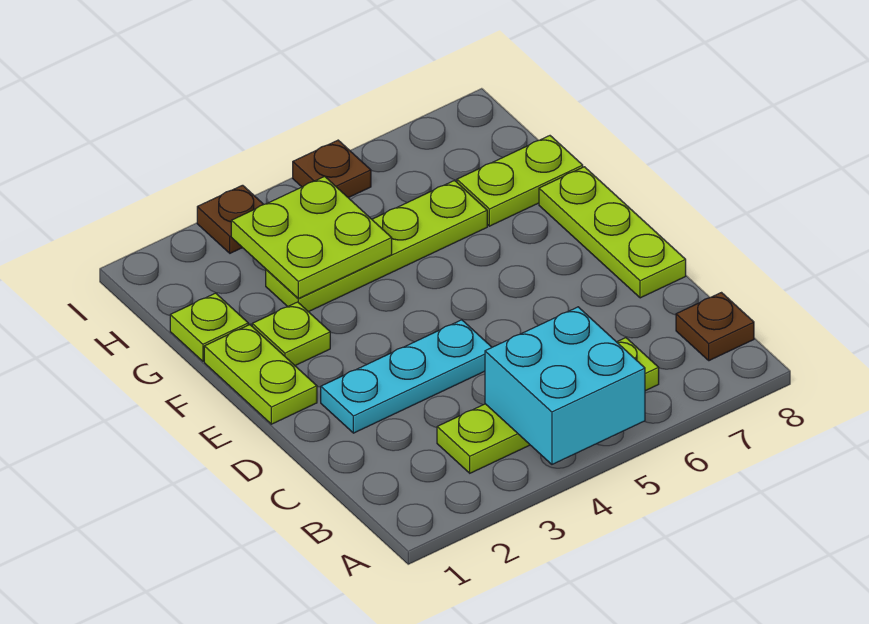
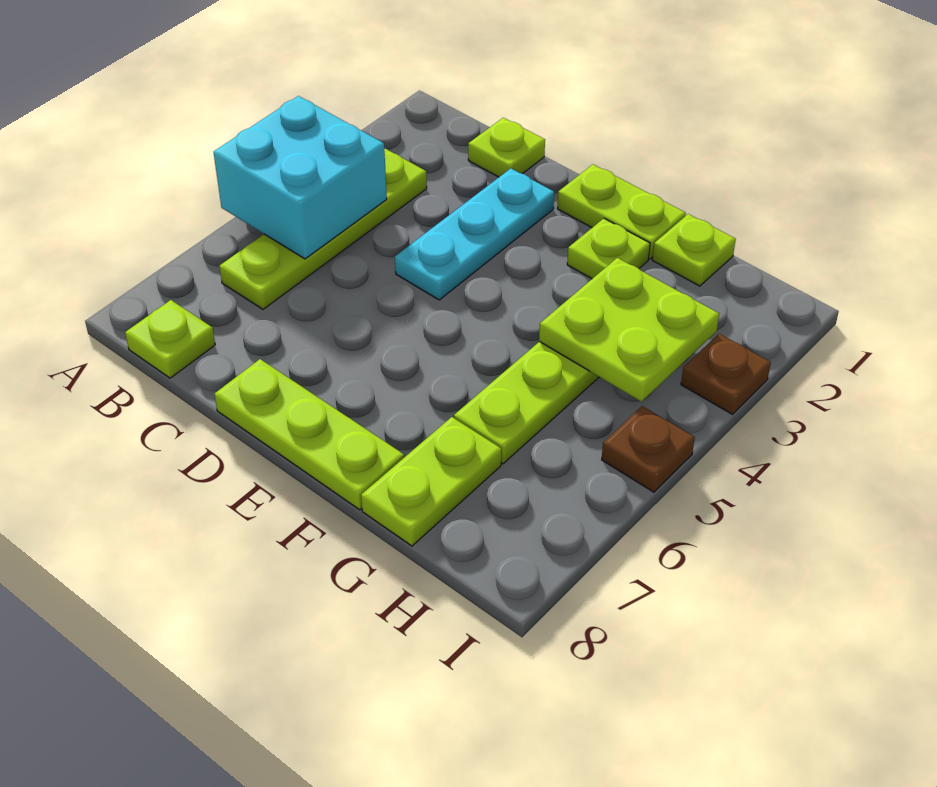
brown plate B8 level 1 -> lime plate B8 level 1
none -> lime plate C1 level 1

